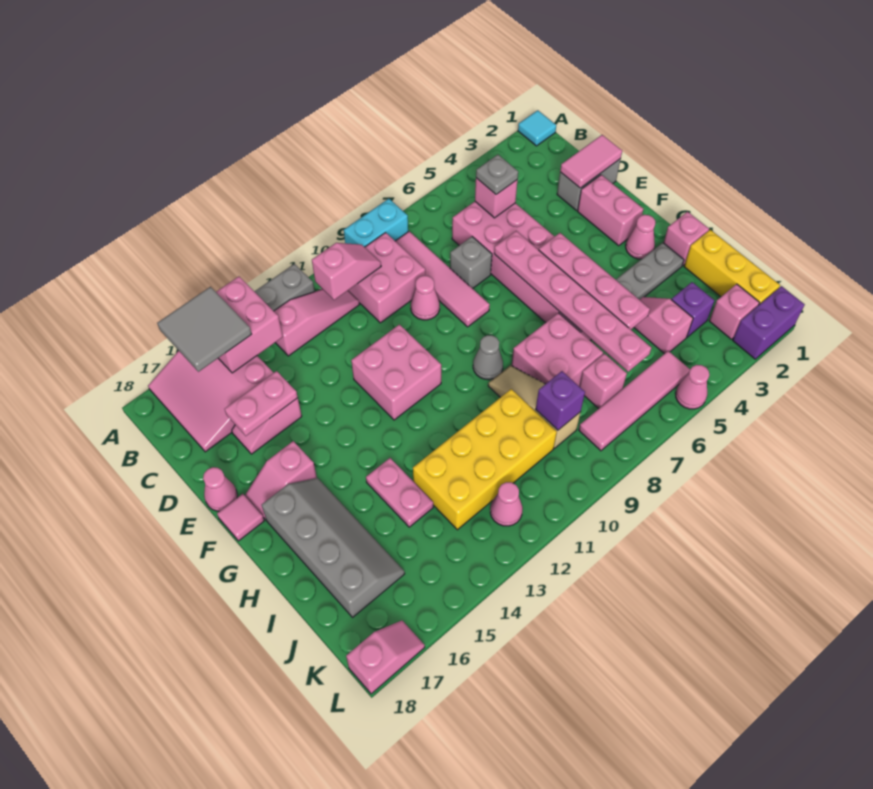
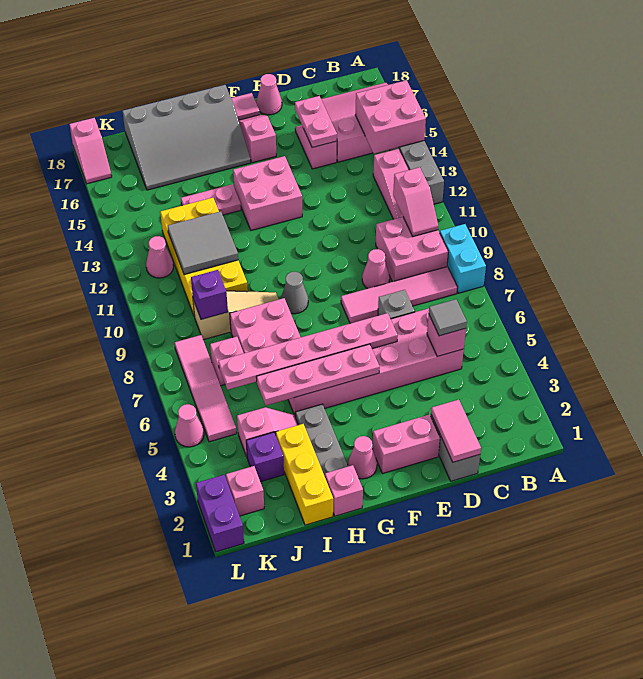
cyan tile A1 level 1 -> none
grey tile A15:B16 level 3 -> grey tile I11:J12 level 2
grey plate C5 level 3 -> grey tile C5 level 3
pink brick E11:F12 level 1 -> pink brick F13:G14 level 1
grey slope G16:J17 level 1 top 17 -> grey slope G16:J18 level 1 top 18
yellow brick I1:K1 level 1 -> yellow brick I1:I3 level 1

